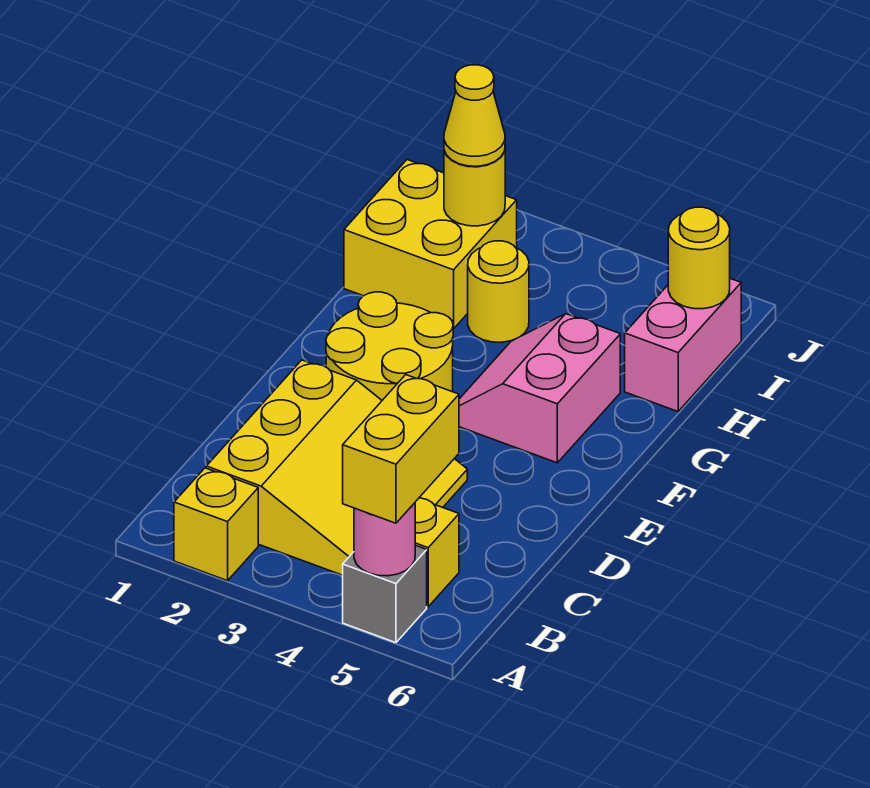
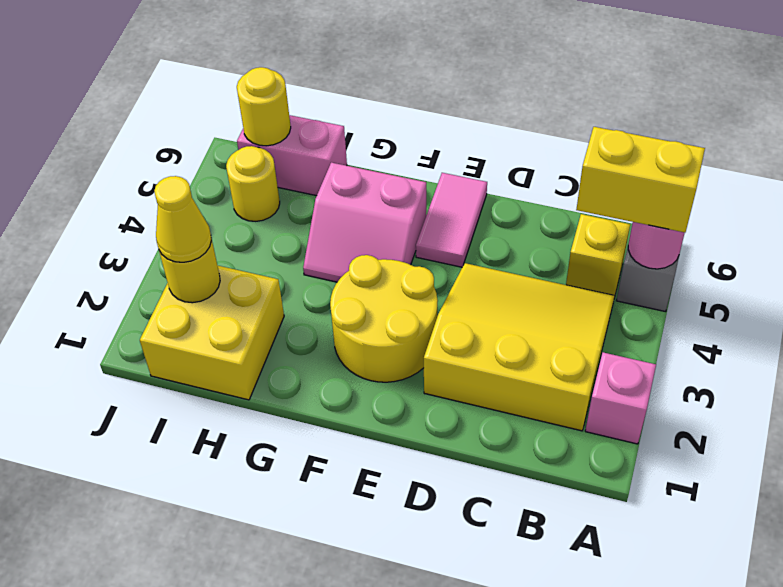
yellow brick A2 level 1 -> pink brick A2 level 1
none -> pink tile E5:E6 level 1
yellow round brick H3 level 1 -> yellow round brick I5 level 1

